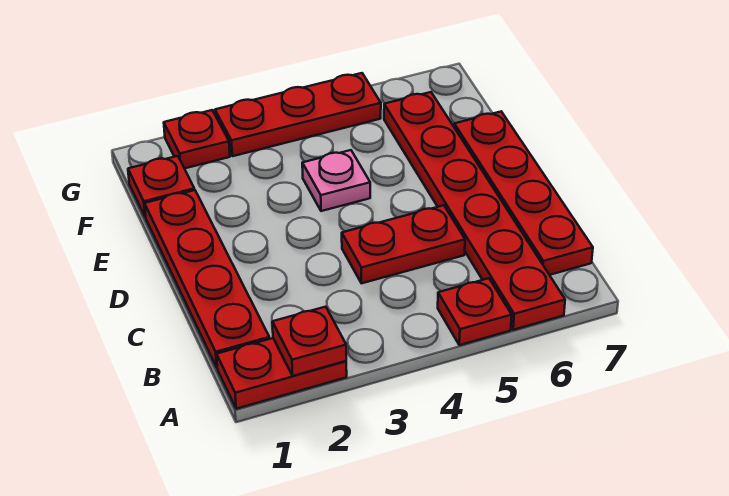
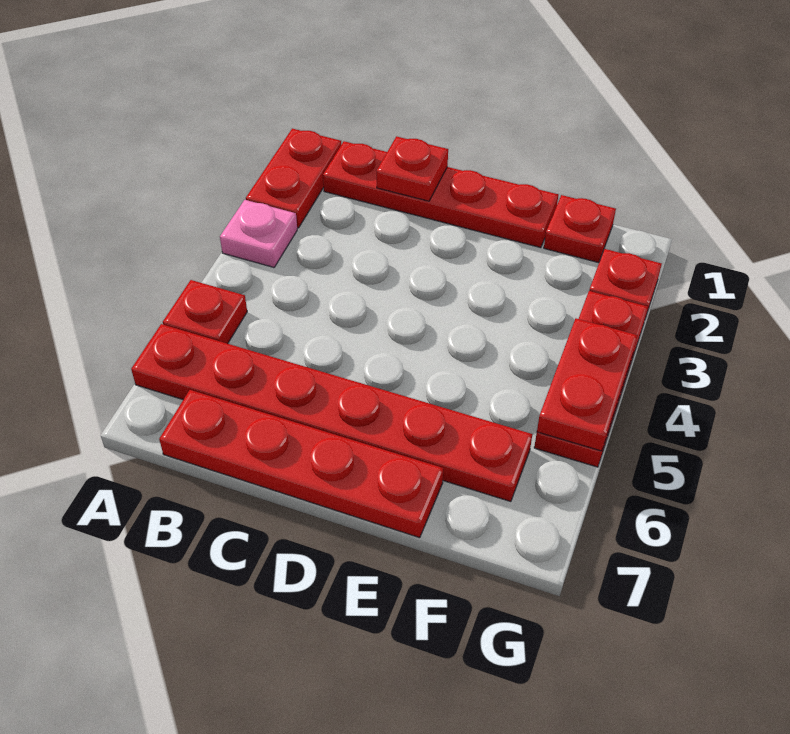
red plate A2 level 2 -> red plate C1 level 2
red plate C4:C5 level 1 -> red plate G4:G5 level 2
pink plate E4 level 1 -> pink plate A3 level 1

